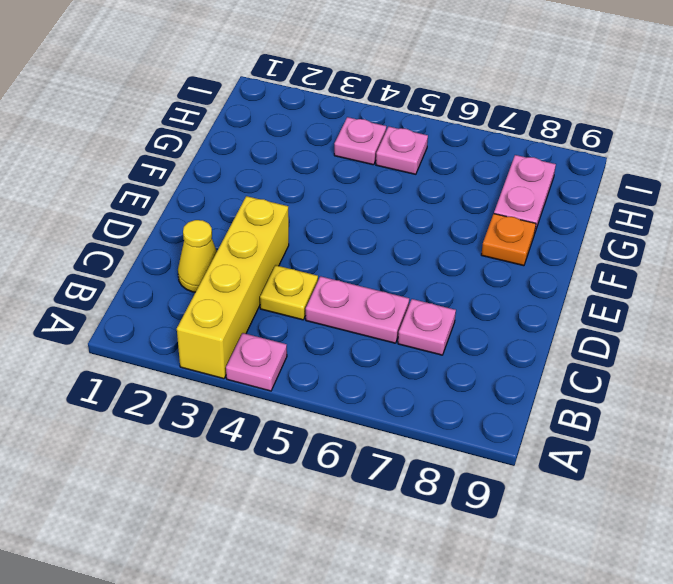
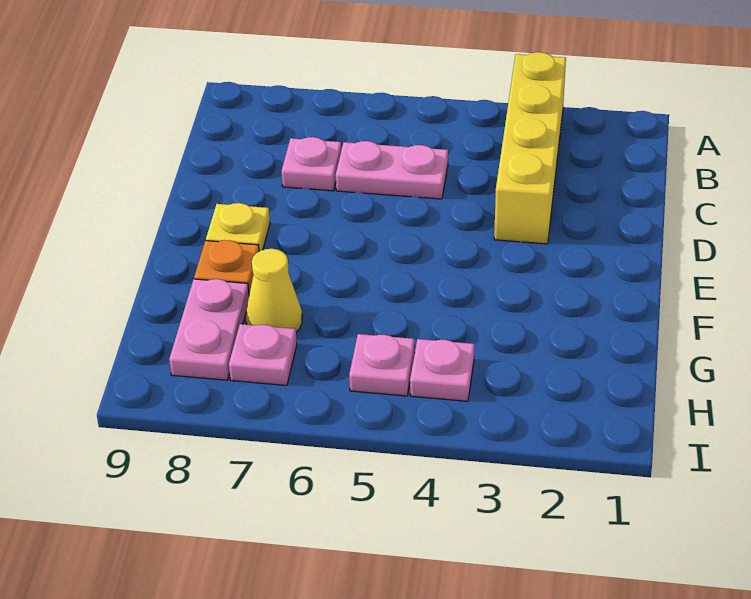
pink plate A4 level 1 -> pink plate H7 level 1
yellow cone C2 level 1 -> yellow cone G7 level 1
yellow plate C4 level 1 -> yellow plate E8 level 1

